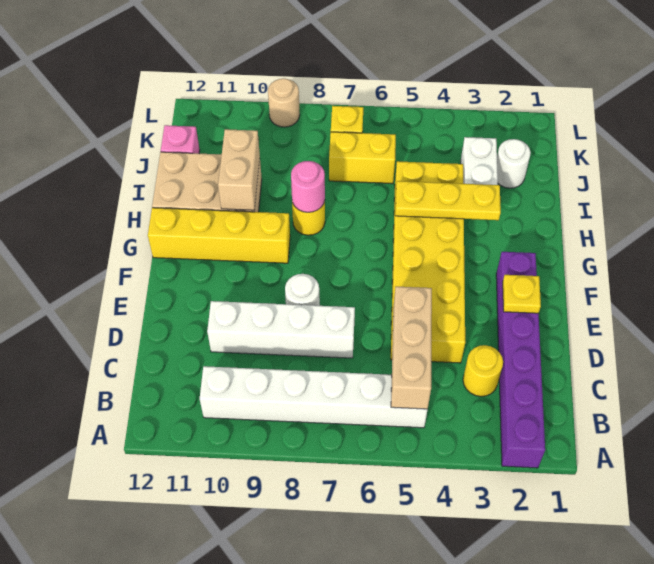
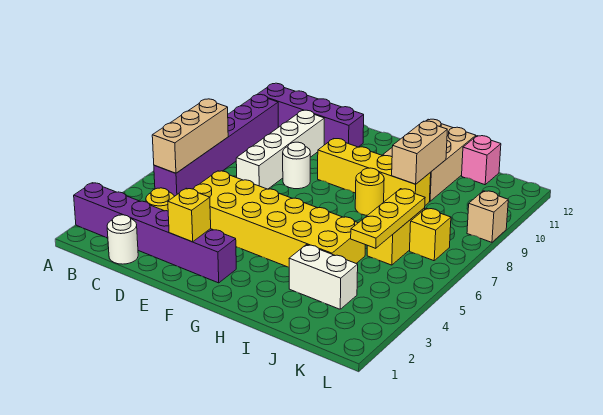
white brick B5:B10 level 1 -> purple brick B5:B10 level 1
tan brick B5:D5 level 2 -> tan brick B5:B7 level 2
none -> purple brick B11:E11 level 1
yellow plate E2 level 2 -> yellow brick E2 level 2
yellow brick G9:G12 level 1 -> yellow brick F9:I9 level 1
yellow plate H3:H5 level 2 -> yellow plate J5:J7 level 2
pink round brick H8 level 2 -> none
tan brick H10:I10 level 2 -> tan brick I9:I10 level 2
white round brick J2 level 1 -> white round brick C1 level 1
tan round brick L9 level 1 -> tan brick L9 level 1

